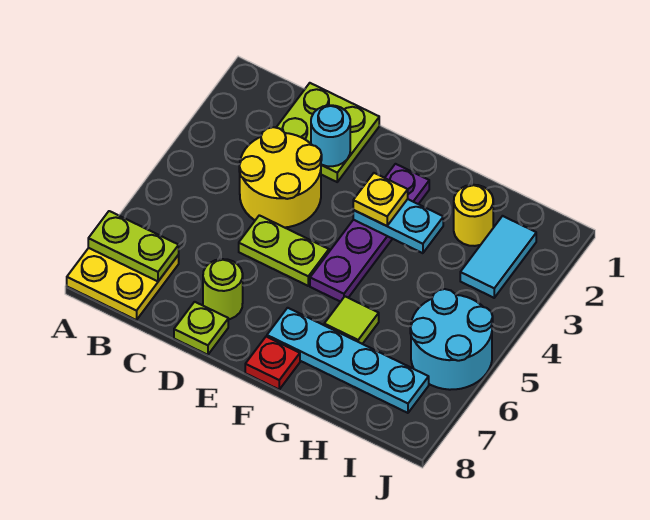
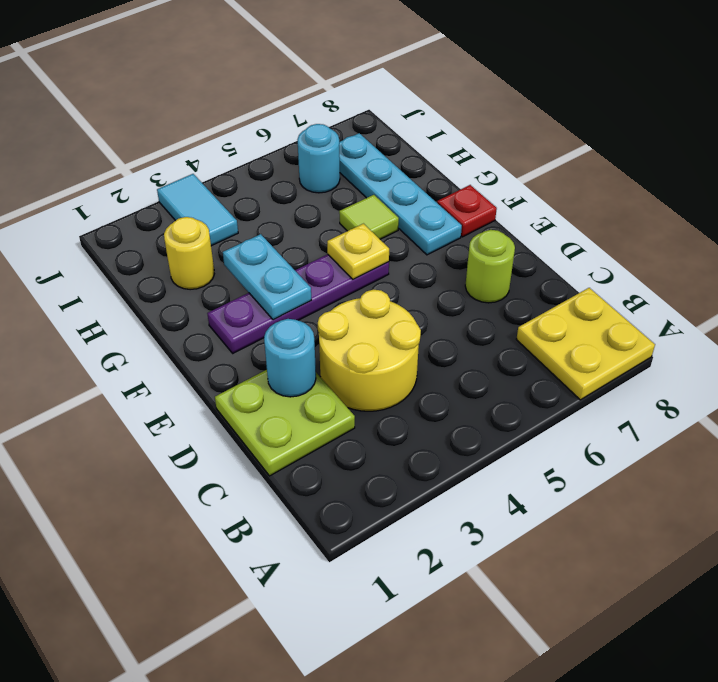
lime plate A7:B7 level 2 -> none
lime plate D5:E5 level 1 -> none
lime plate D8 level 1 -> none
yellow plate F3 level 3 -> yellow plate F5 level 2
cyan tile I2:I3 level 1 -> cyan tile I3:J3 level 1
cyan round brick I5:J6 level 1 -> cyan round brick I6 level 1

